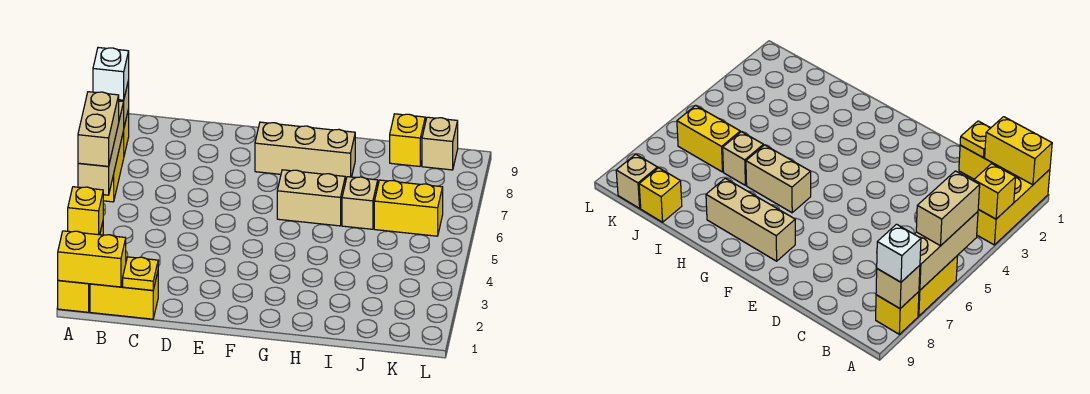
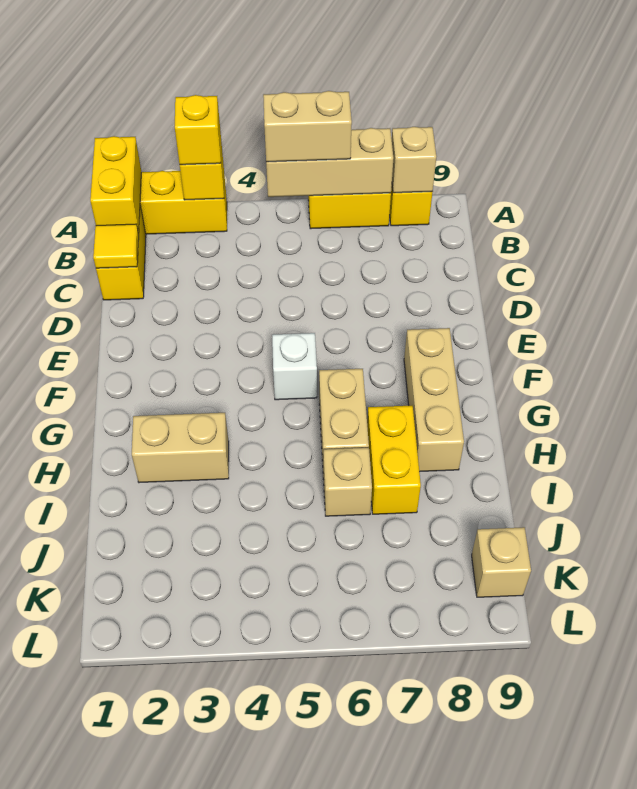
white brick A8 level 3 -> white brick F5 level 1
yellow plate C1 level 2 -> yellow tile C1 level 2
none -> tan brick H2:H3 level 1
yellow brick J6:K6 level 1 -> yellow brick H7:I7 level 1
yellow brick J9 level 1 -> yellow brick A3 level 3

